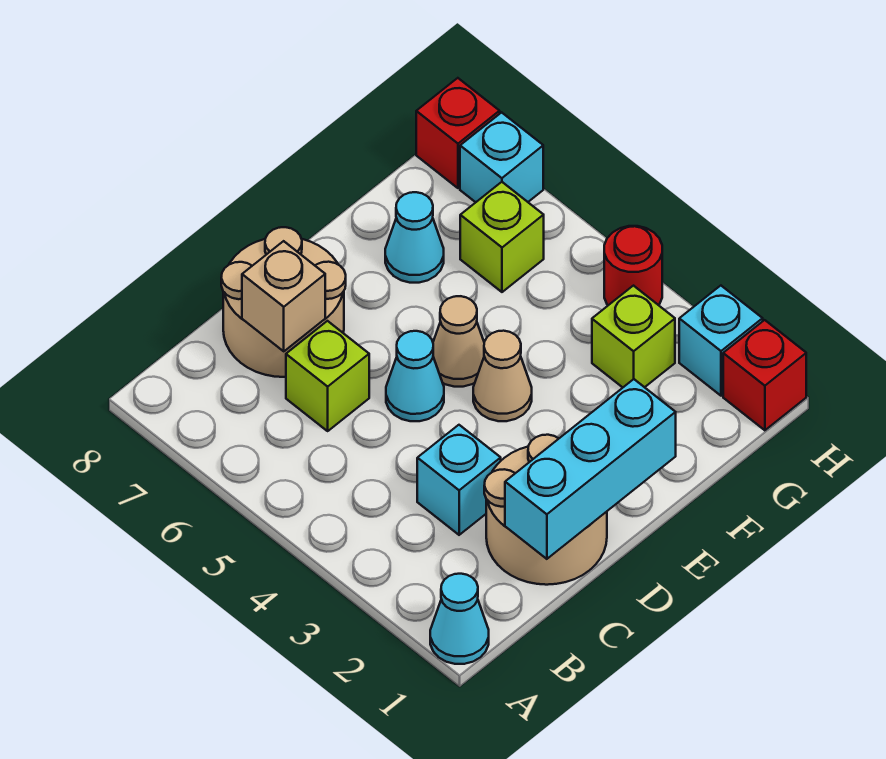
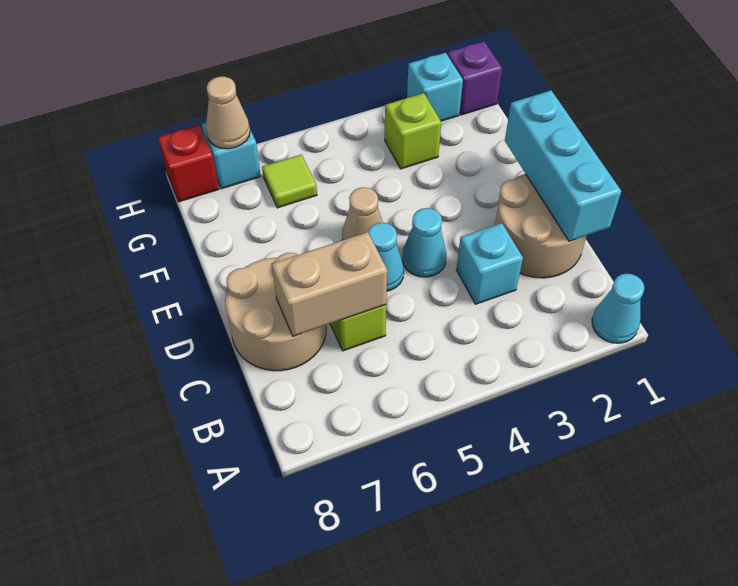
tan brick C7 level 2 -> tan brick C6:C7 level 2
tan cone E4 level 1 -> tan cone H7 level 2
cyan cone F7 level 1 -> cyan cone D4 level 1
lime brick G6 level 1 -> lime tile G6 level 1
red brick H1 level 1 -> purple brick H1 level 1
red round brick H4 level 1 -> none

